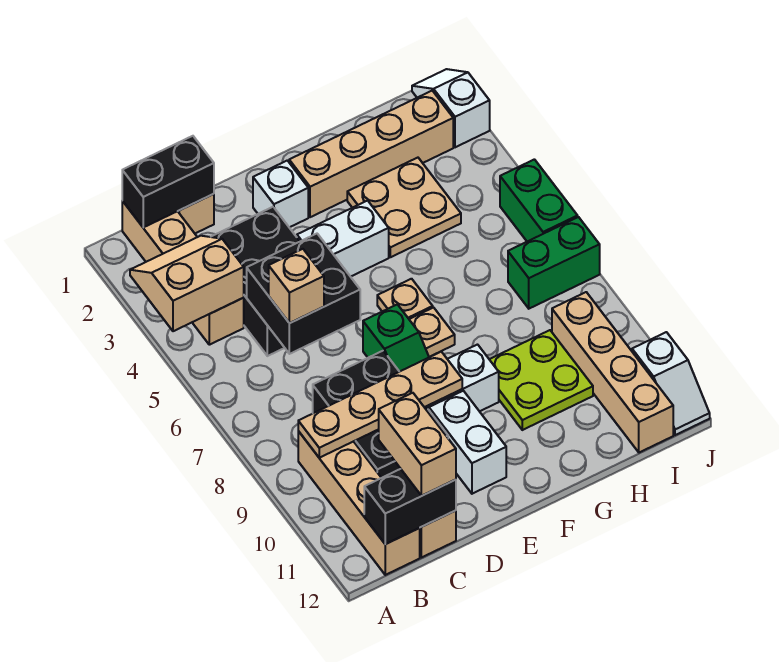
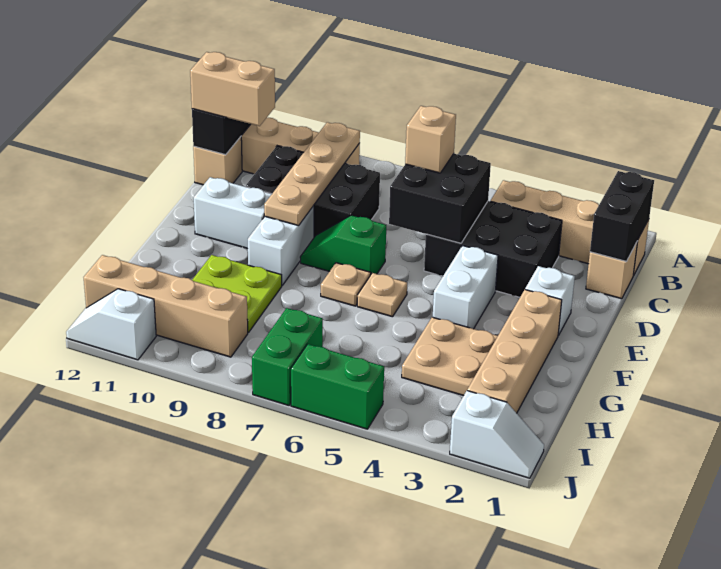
tan slope A3:B4 level 2 top 4 -> none

